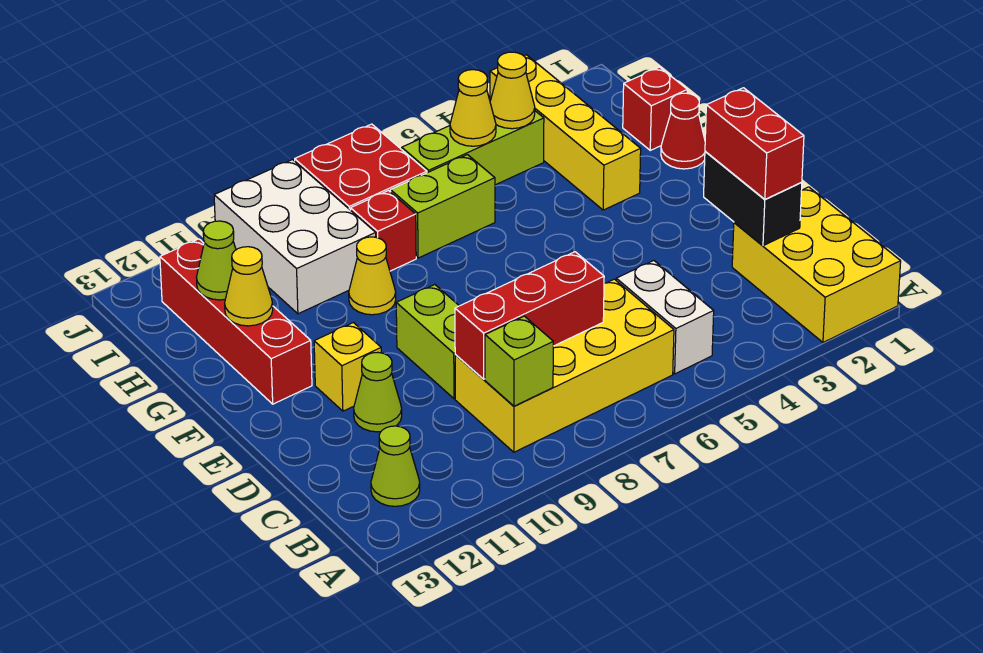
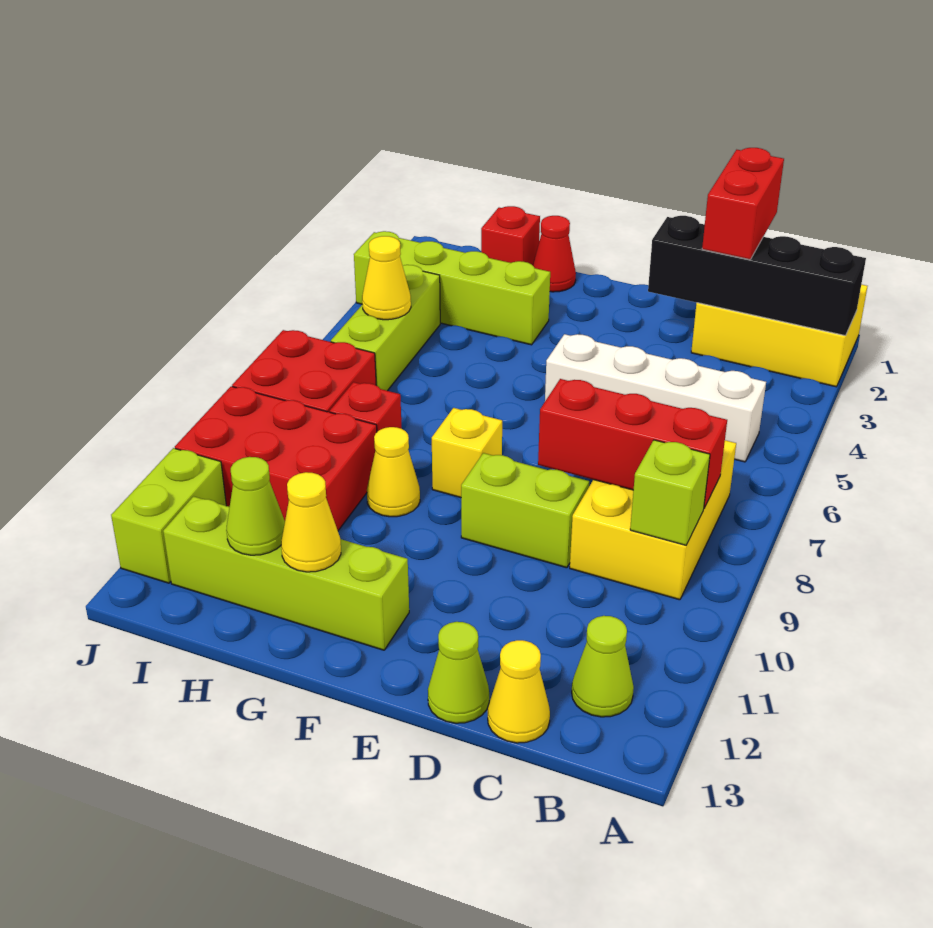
white brick B5:C5 level 1 -> white brick B5:E5 level 1
yellow brick B6:C9 level 1 -> yellow brick B7:C9 level 1
black brick C2:D2 level 2 -> black brick A2:D2 level 2
red brick C2:D2 level 3 -> red brick C1:C2 level 3
red brick C7:C9 level 2 -> red brick B8:D8 level 2
lime cone D11 level 1 -> lime cone D13 level 1
yellow brick E11 level 1 -> yellow brick F8 level 1
red brick F12:I12 level 1 -> lime brick F12:I12 level 1
yellow brick G3:J3 level 1 -> lime brick G3:J3 level 1
lime brick H6:H7 level 1 -> lime brick J11:J12 level 1
white brick H9:J10 level 1 -> red brick H9:J10 level 1
yellow cone I4 level 2 -> yellow cone C13 level 1

